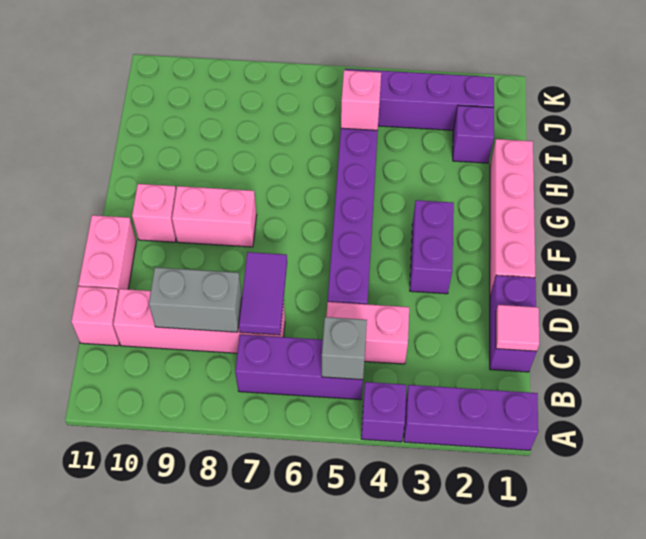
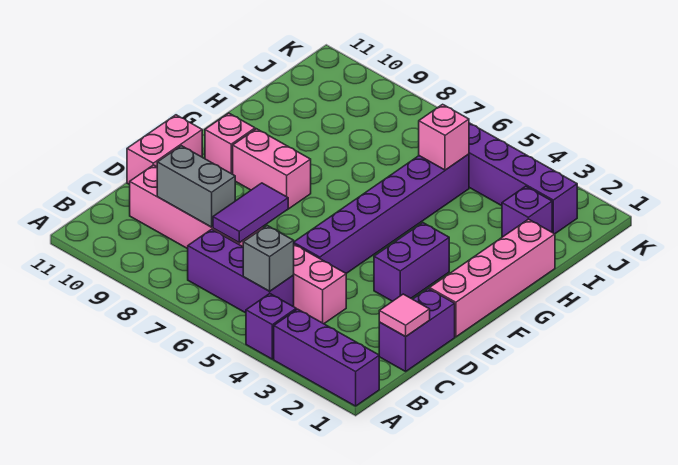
pink brick C11 level 1 -> none

